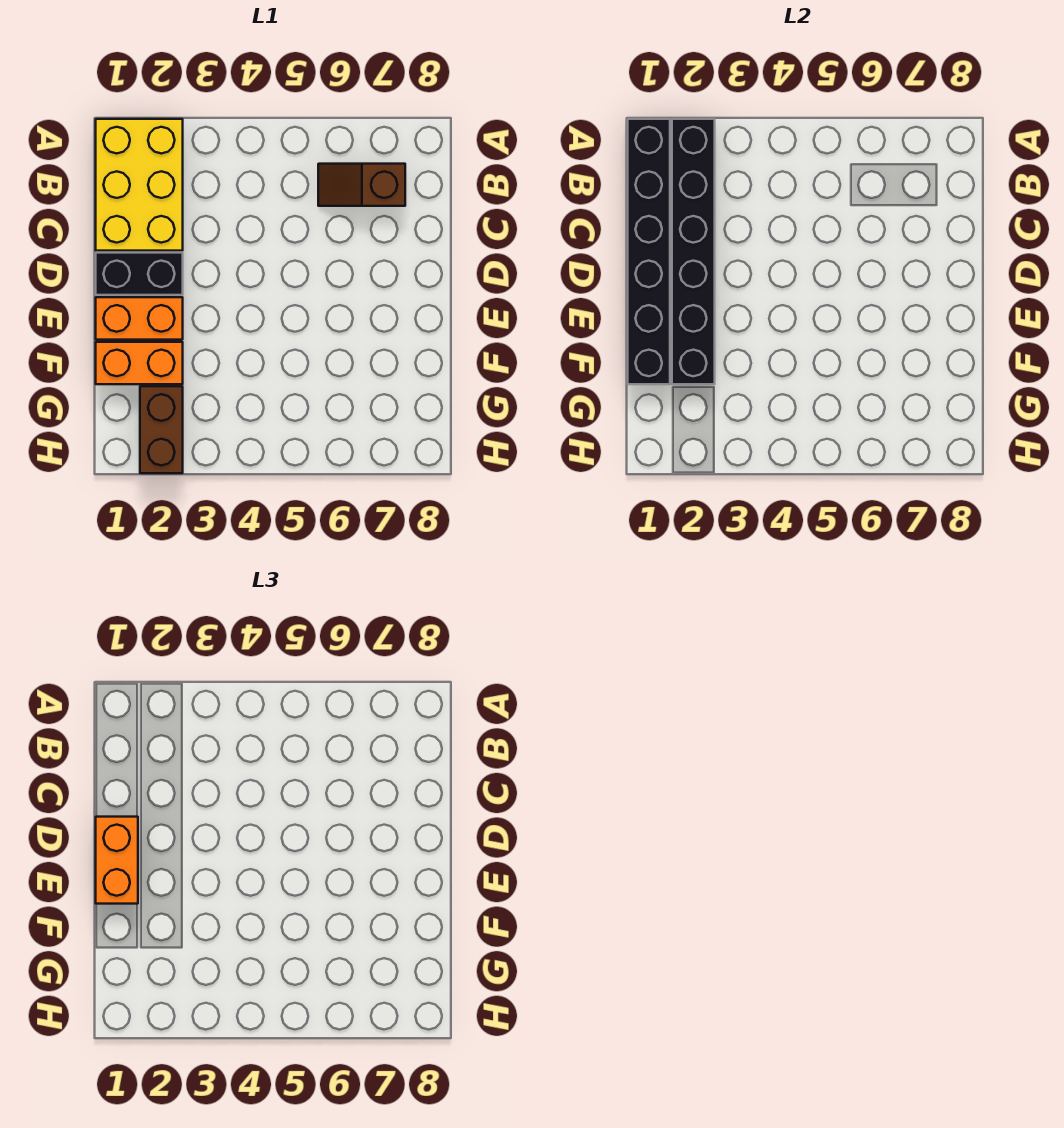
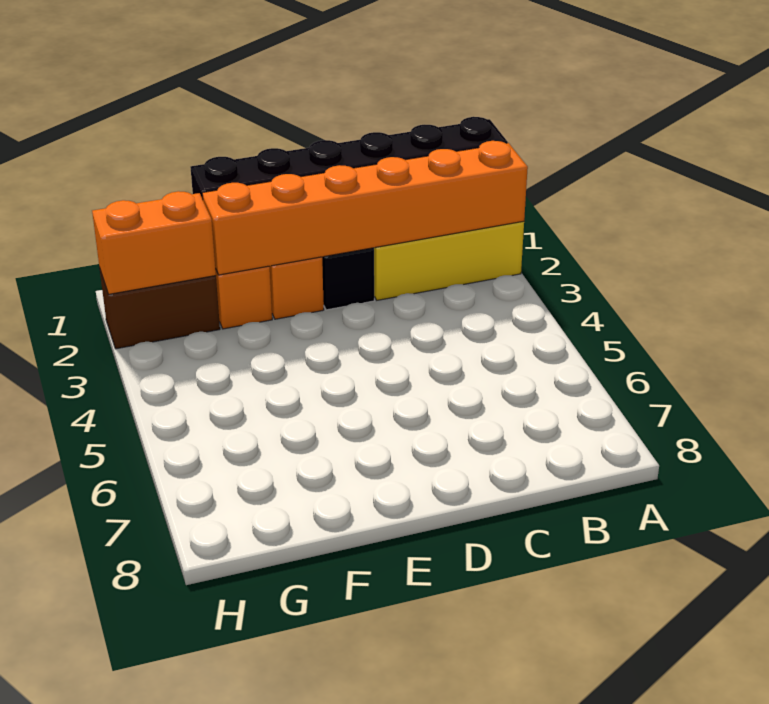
black brick A2:F2 level 2 -> orange brick A2:F2 level 2
brown slope B6:B7 level 1 top 7 -> none
orange brick D1:E1 level 3 -> orange brick G2:H2 level 2

